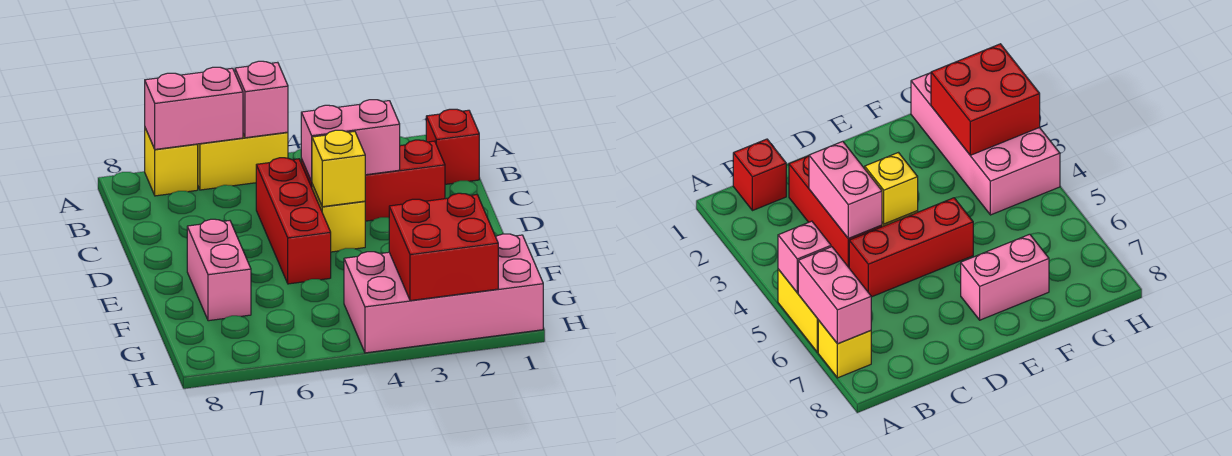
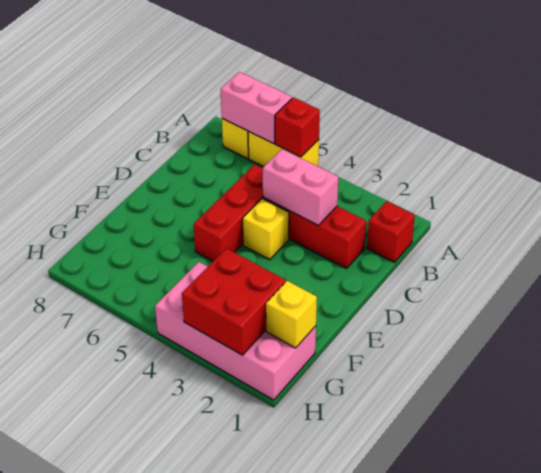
pink brick A5 level 2 -> red brick A5 level 2
yellow brick D4 level 2 -> yellow brick G1 level 2
pink brick E7:F7 level 1 -> none

